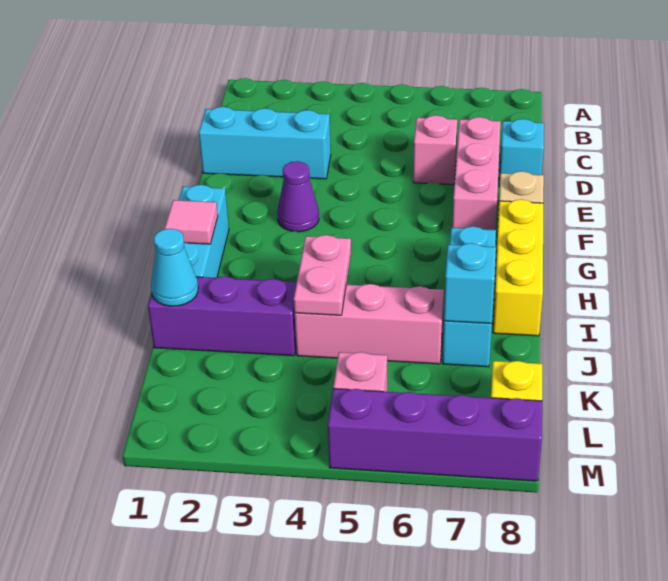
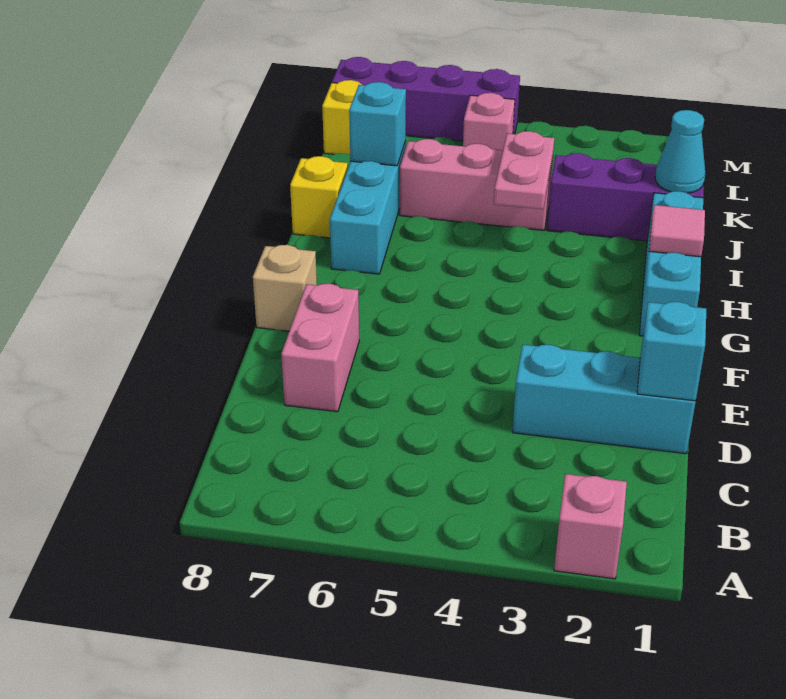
pink brick D6 level 1 -> pink brick A2 level 1
pink brick D7:F7 level 1 -> pink brick D7:E7 level 1
cyan brick D8 level 1 -> cyan brick D1 level 2
purple cone F3 level 1 -> none
yellow brick G8:I8 level 1 -> yellow brick I8 level 1

